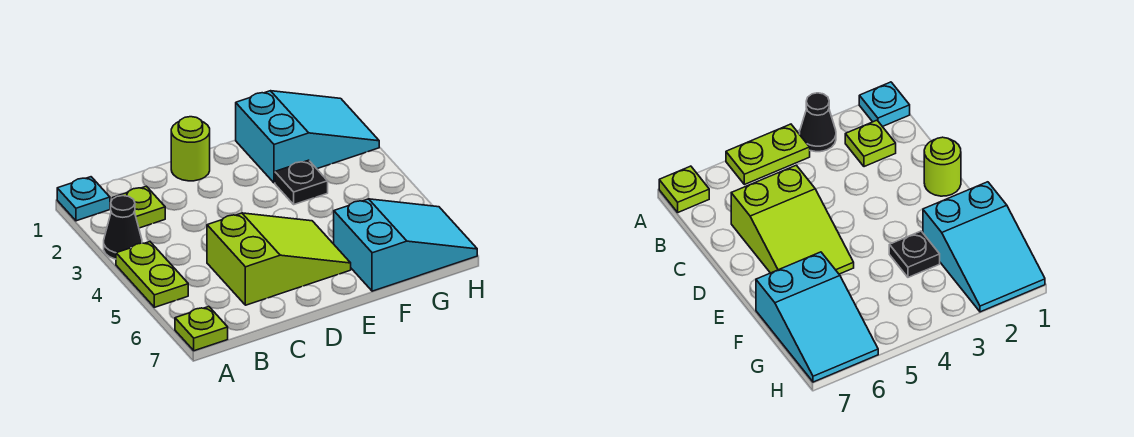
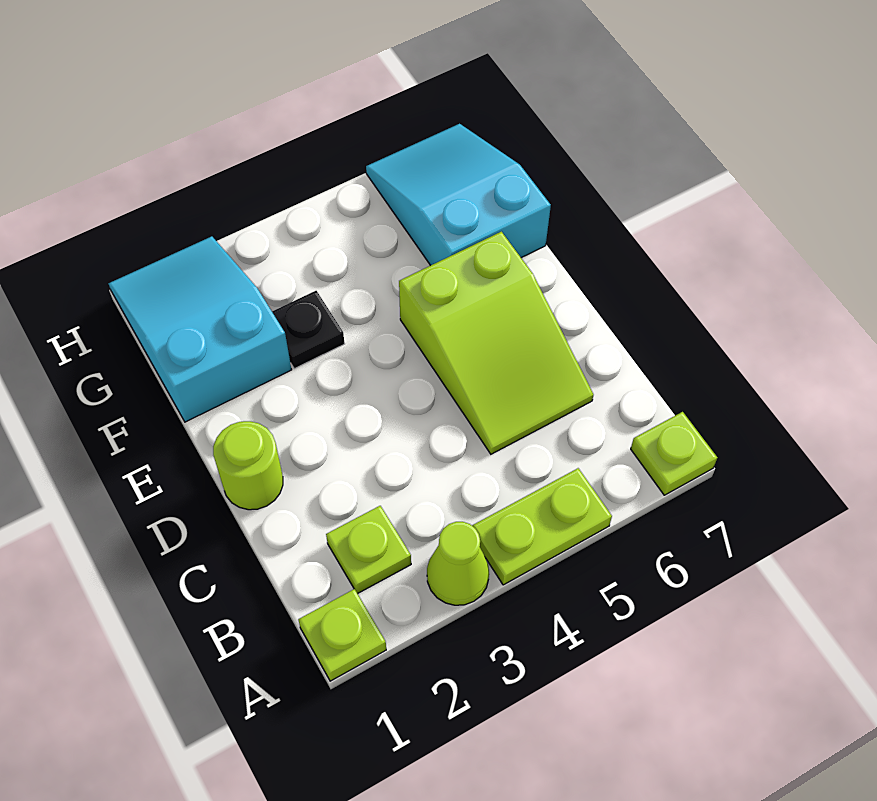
cyan plate A1 level 1 -> lime plate A1 level 1
black cone A3 level 1 -> lime cone A3 level 1
lime slope C5:E6 level 1 top C -> lime slope C5:E6 level 1 top E

